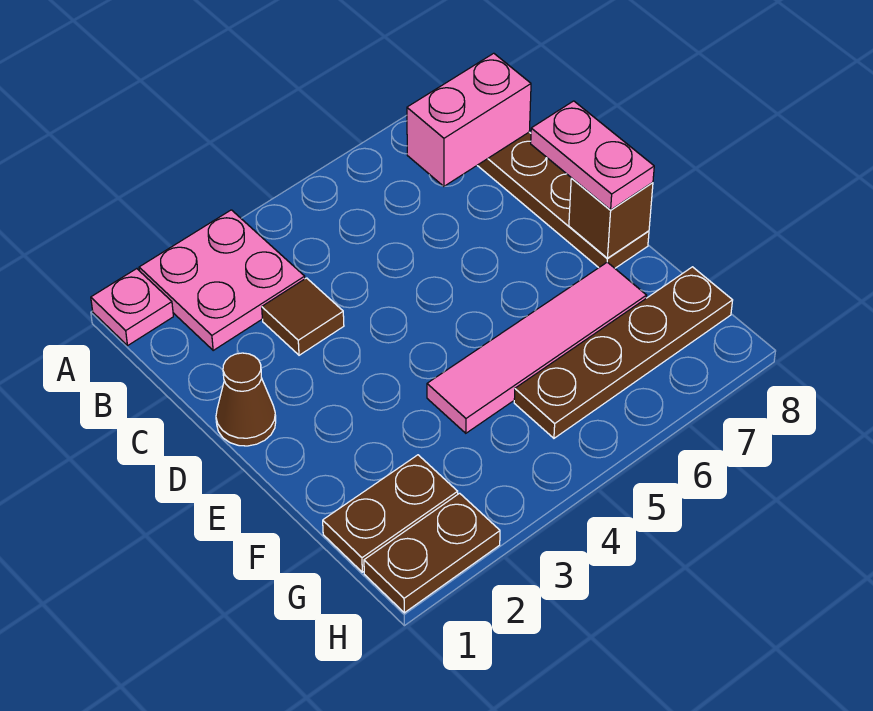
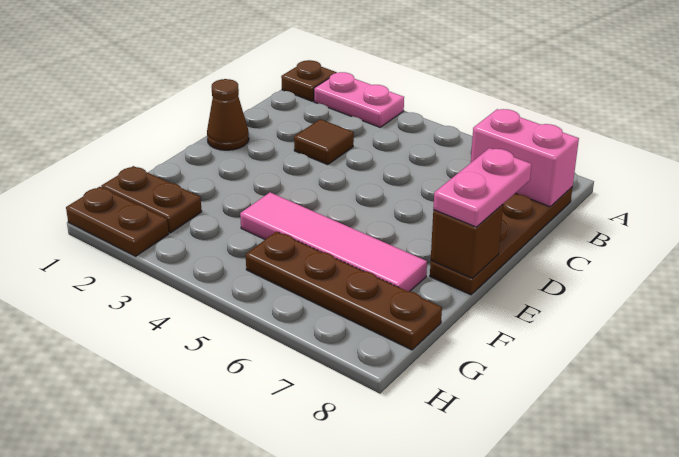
pink plate A1 level 1 -> brown plate A1 level 1
pink plate A2:B3 level 1 -> pink plate A2:A3 level 1

